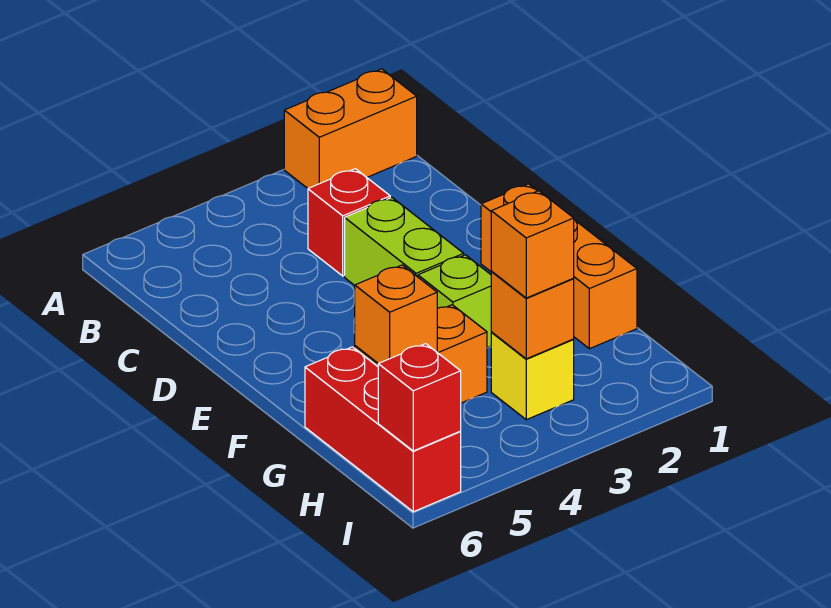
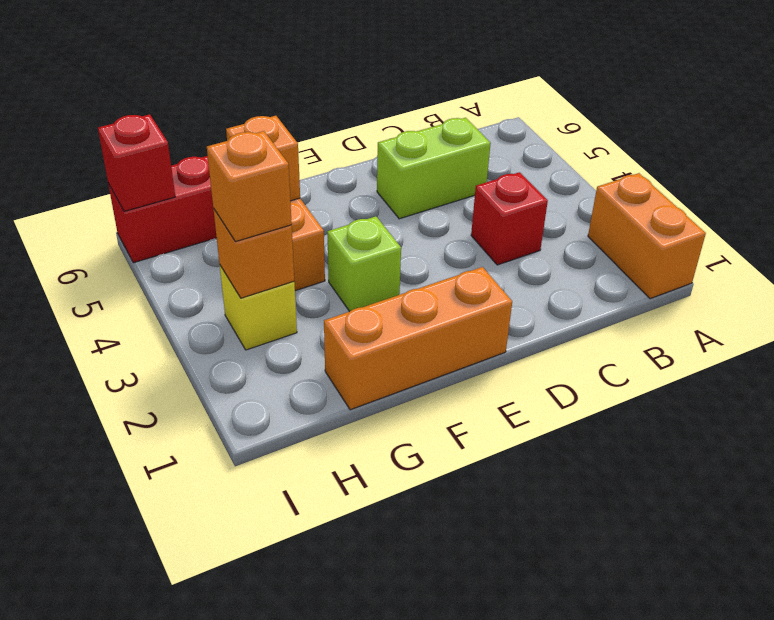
lime brick D3:E3 level 1 -> lime brick C5:D5 level 1

